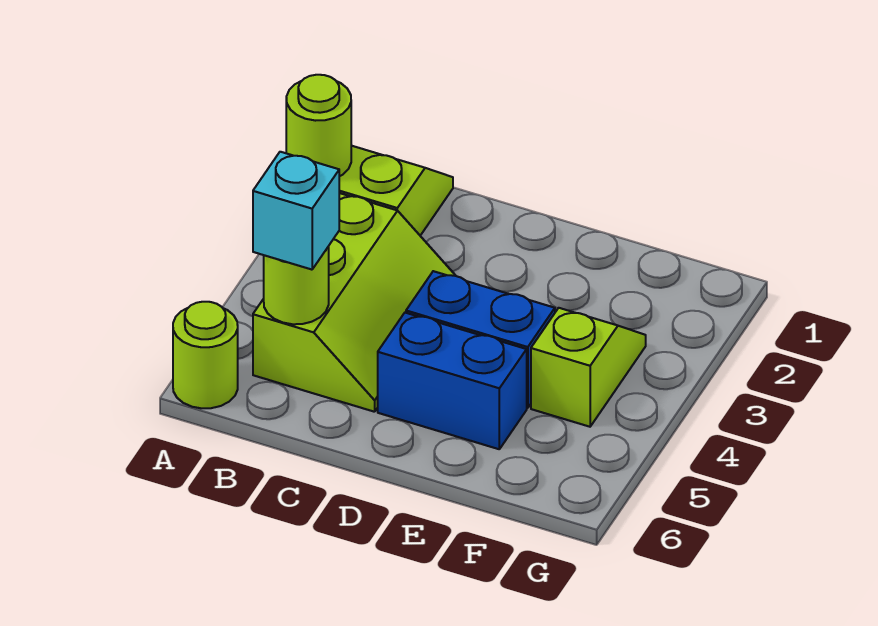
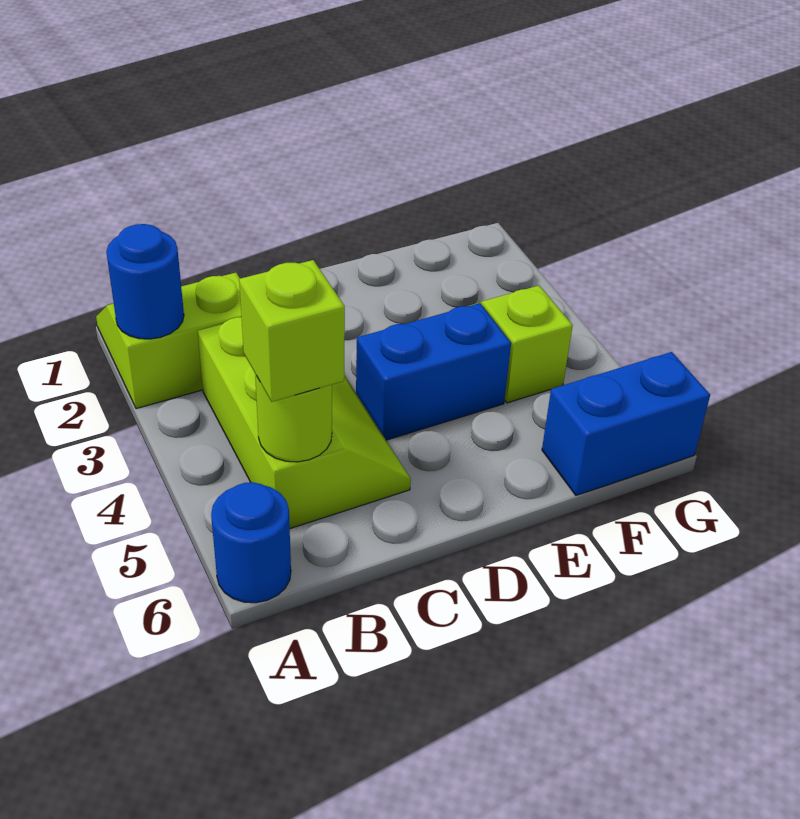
lime round brick A2 level 2 -> blue round brick A2 level 2
lime round brick A6 level 1 -> blue round brick A6 level 1
cyan brick B5 level 3 -> lime brick B5 level 3
blue brick D5:E5 level 1 -> blue brick F6:G6 level 1

